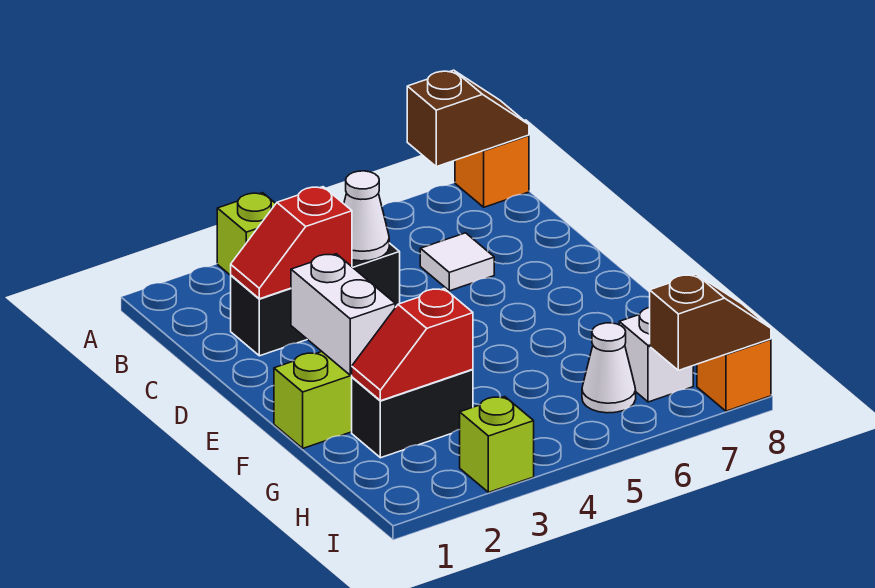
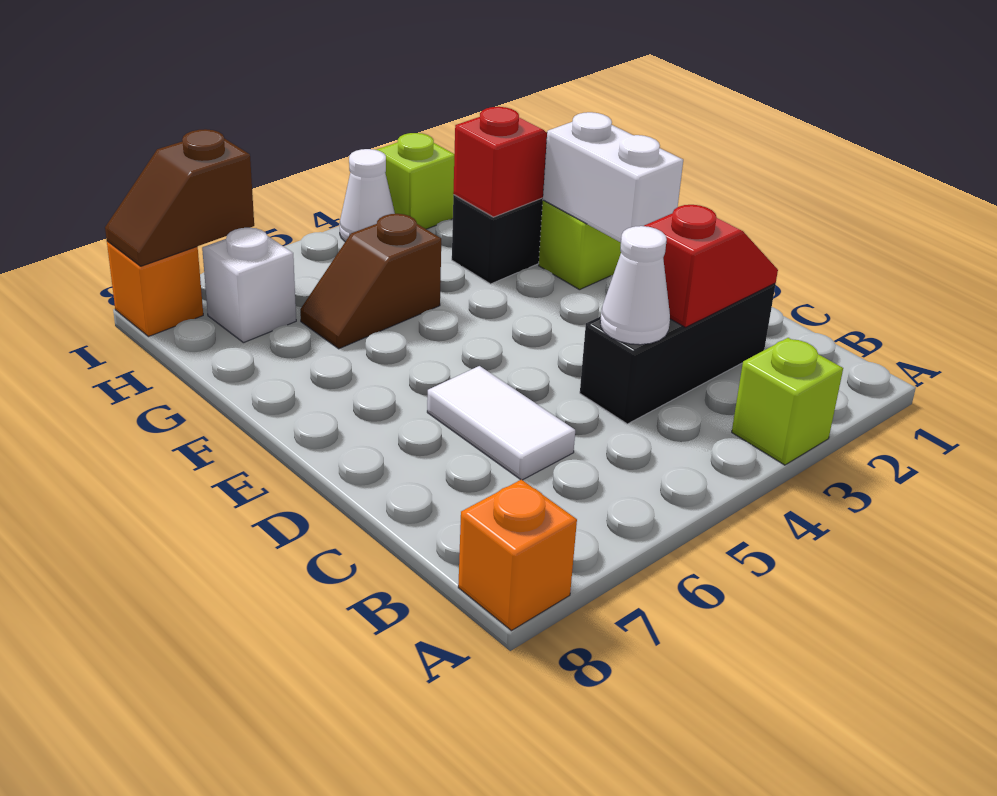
brown slope A7:A8 level 2 top 7 -> brown slope G5:G6 level 1 top 5
white tile C6 level 1 -> white tile C6:D6 level 1
white cone H6 level 1 -> white cone I4 level 1

